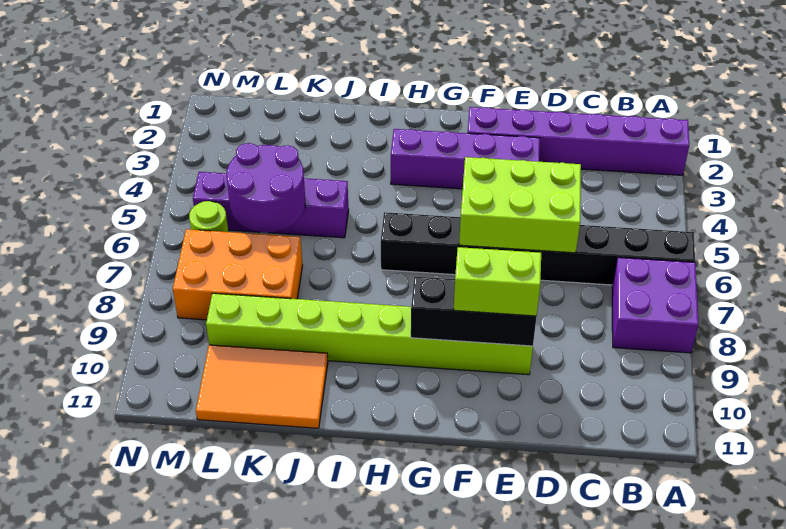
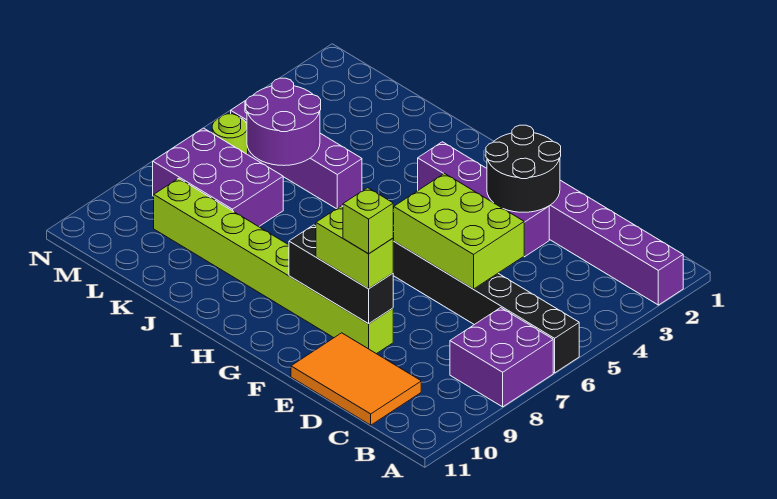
none -> black round brick E2:F3 level 2
none -> lime brick E9 level 4
orange tile J10:L11 level 1 -> orange tile C10:E11 level 1
orange brick K7:M8 level 1 -> purple brick K7:M8 level 1

